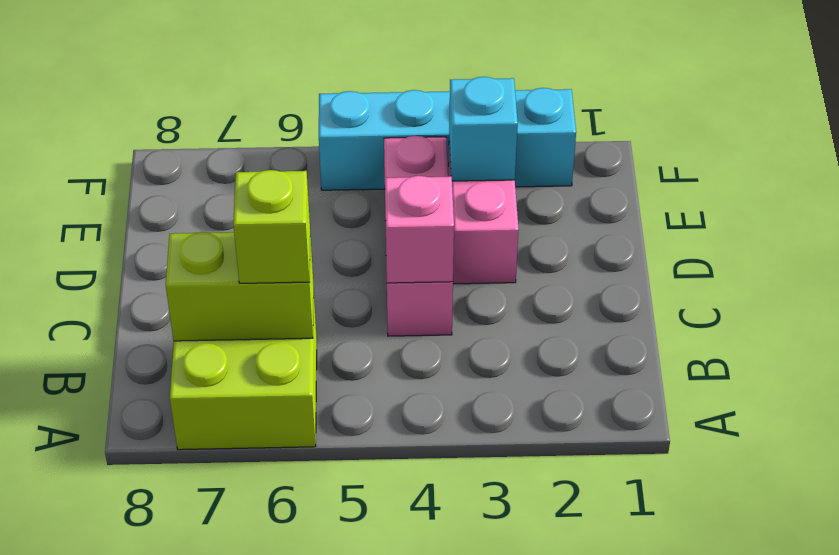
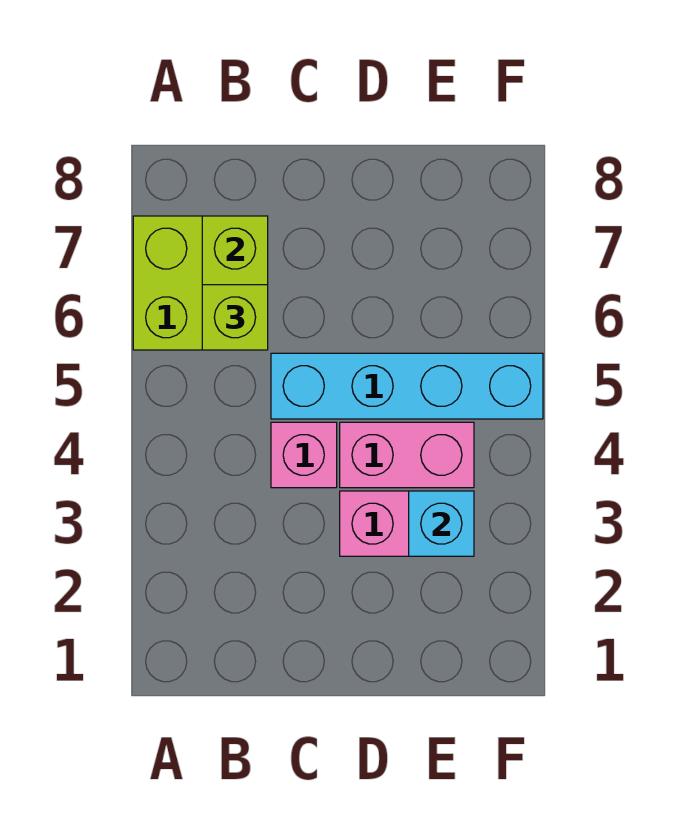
pink brick C4 level 2 -> none
cyan brick F2:F5 level 1 -> cyan brick C5:F5 level 1

